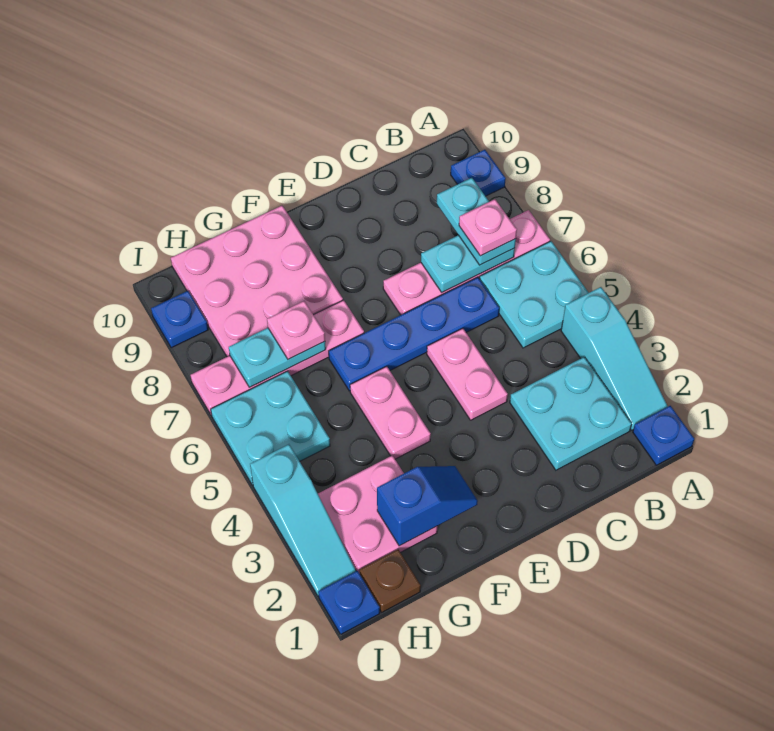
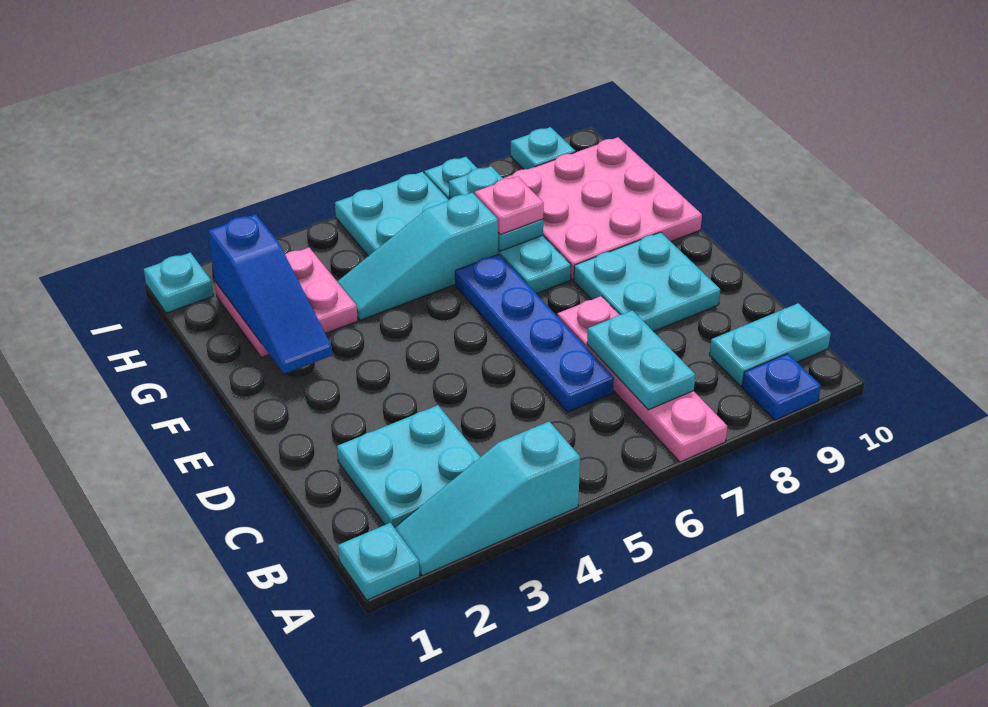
blue plate A1 level 1 -> cyan plate A1 level 1
cyan plate A5:B6 level 1 -> cyan plate D8:E9 level 1
cyan plate B7:B8 level 3 -> cyan plate B9:B10 level 1
pink plate B7 level 4 -> none
pink plate D4:D5 level 1 -> none
blue slope F2:G2 level 2 top G -> blue slope F2:H2 level 2 top H
pink plate F4:F5 level 1 -> none
pink plate F7:I7 level 1 -> cyan plate F7:I7 level 1
brown plate H1 level 1 -> none
blue plate I1 level 1 -> cyan plate I1 level 1
cyan slope I2:I4 level 1 top 4 -> cyan slope G4:G6 level 1 top 6
blue plate I9 level 1 -> cyan plate I9 level 1

